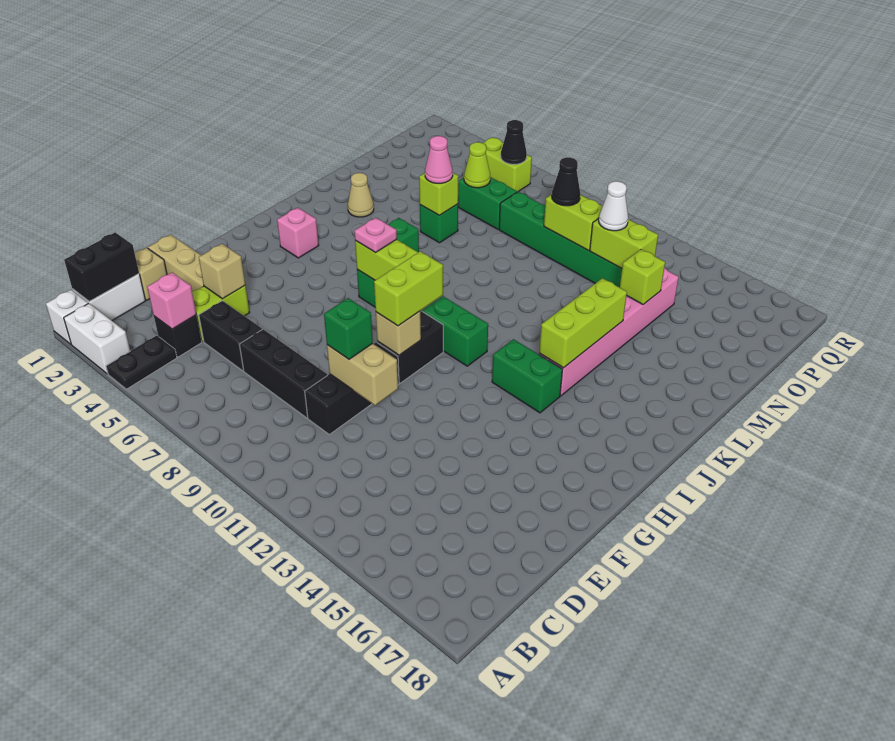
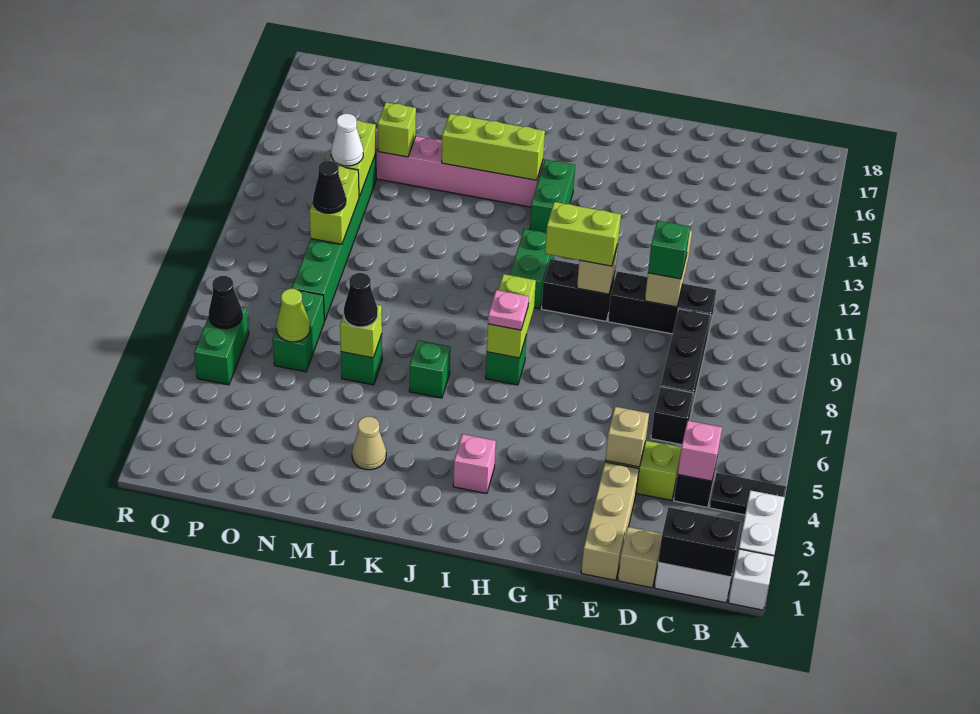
black brick D5:D6 level 1 -> black brick D6 level 1
pink cone M6 level 3 -> black cone M6 level 3
lime brick Q5:Q6 level 1 -> green brick Q5:Q6 level 1

